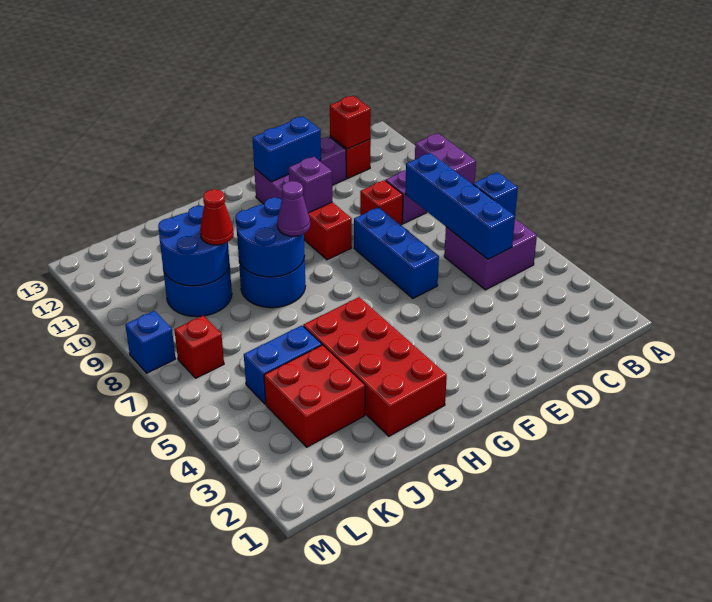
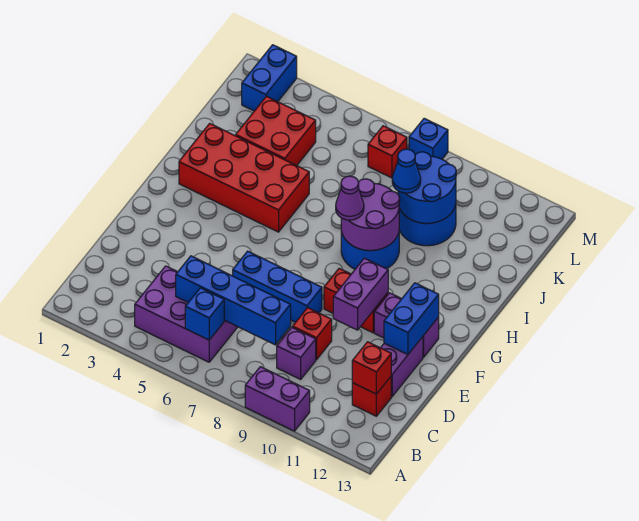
purple brick B5:C6 level 1 -> purple brick B4:C6 level 1
purple brick F10 level 2 -> purple brick E10:F10 level 2
blue round brick H8:I9 level 2 -> purple round brick H8:I9 level 2
blue brick J5:K5 level 1 -> blue brick L2:M2 level 1
red cone J9 level 3 -> blue cone J9 level 3

